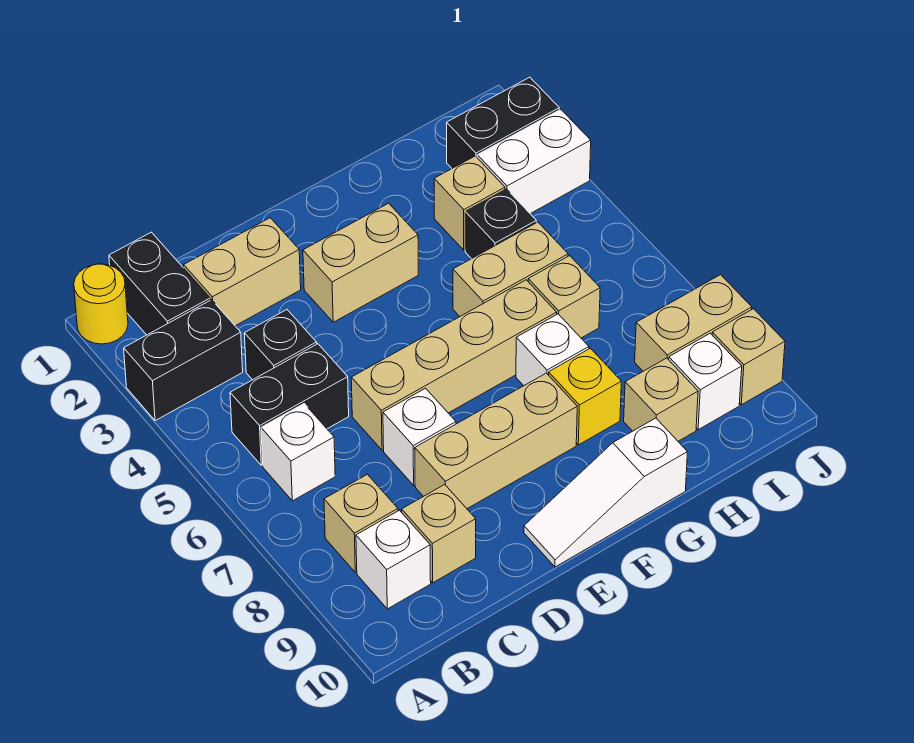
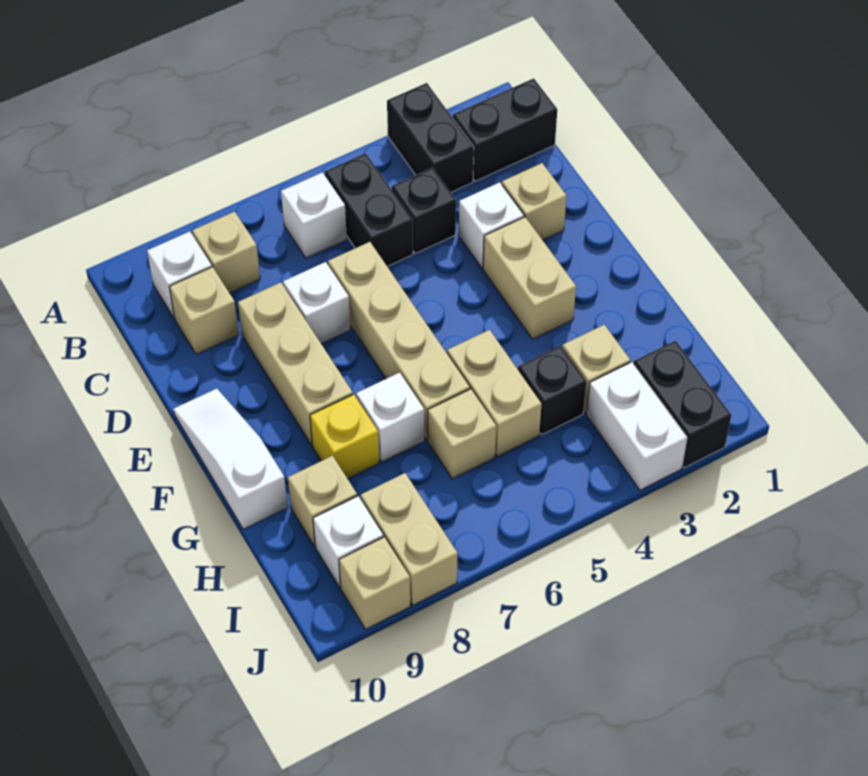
yellow round brick A1 level 1 -> none
tan brick C2:D2 level 1 -> tan brick D2 level 1
none -> white brick D3 level 1

